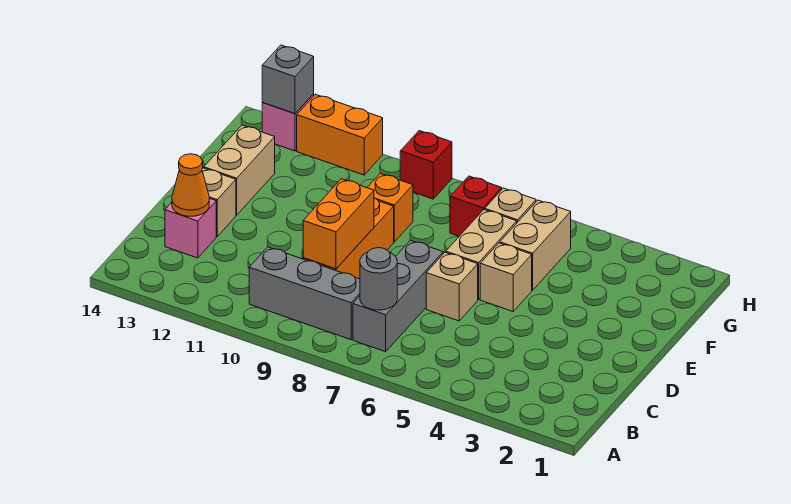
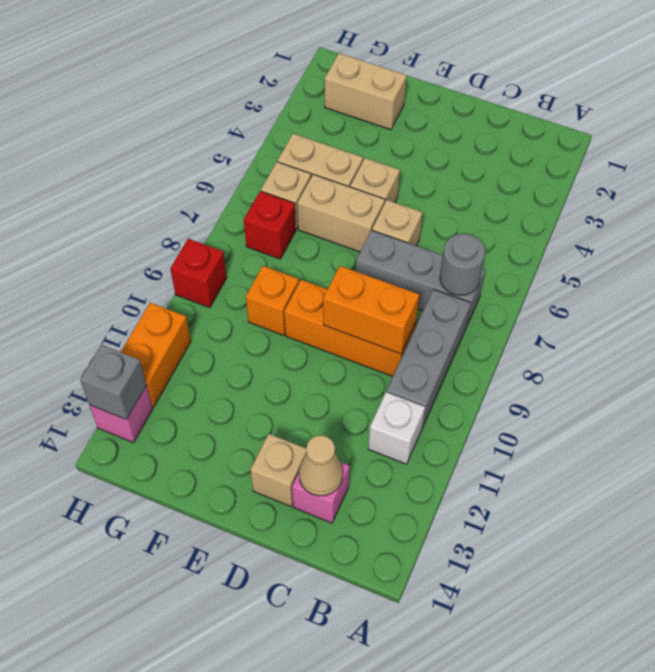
none -> white brick B11 level 1
orange cone C13 level 2 -> tan cone C13 level 2
tan brick E13:F13 level 1 -> tan brick F2:G2 level 1

